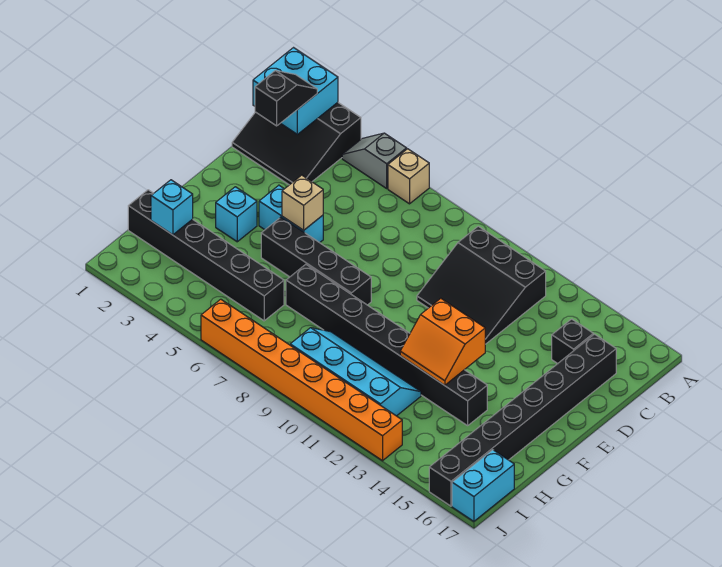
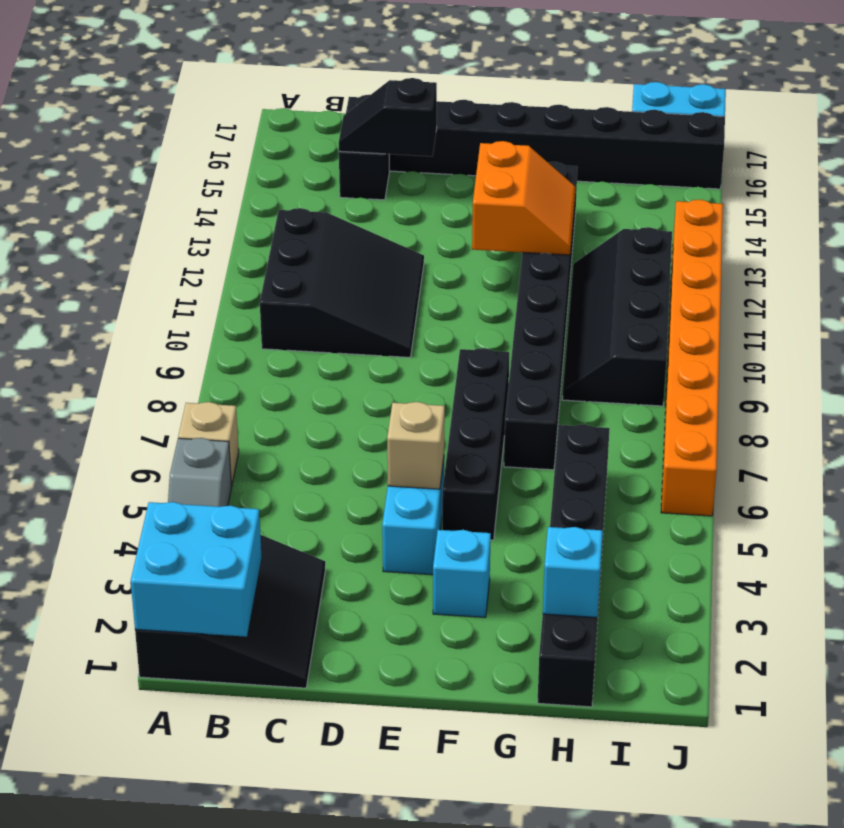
black slope B2:C2 level 3 top C -> black slope C15:D15 level 2 top D
cyan slope H9:I12 level 1 top I -> black slope H9:I12 level 1 top I

